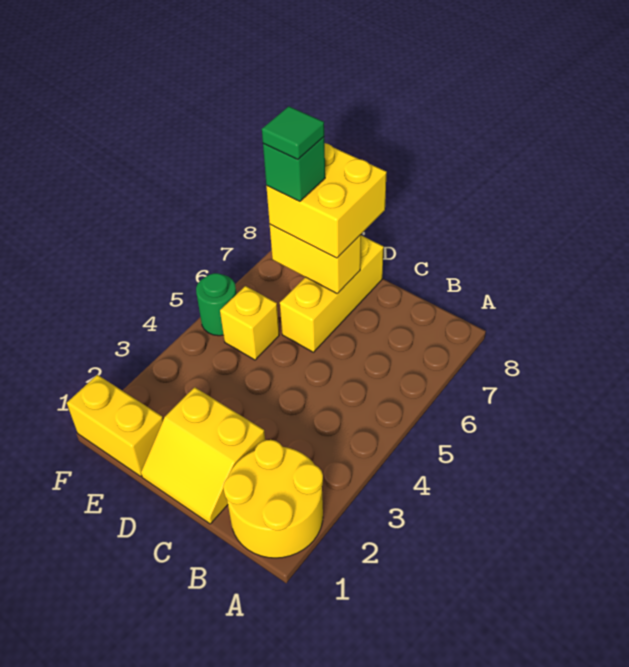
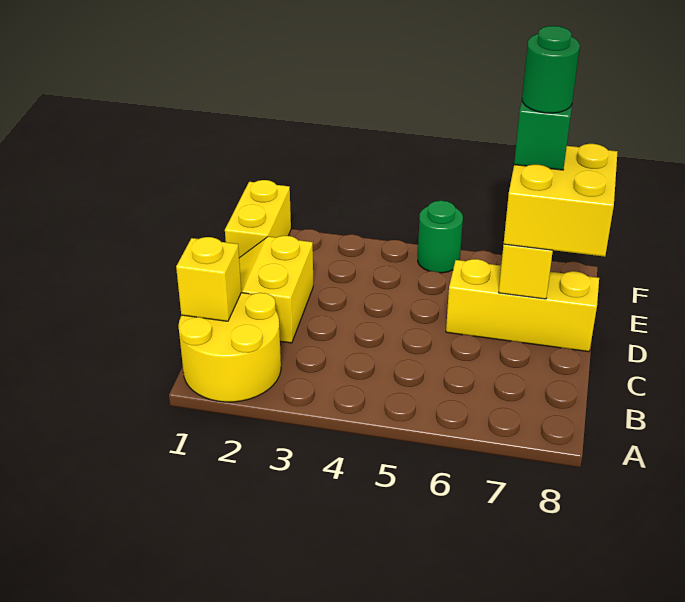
yellow brick E5 level 1 -> yellow brick B1 level 2
green tile E7 level 5 -> green round brick E7 level 5

